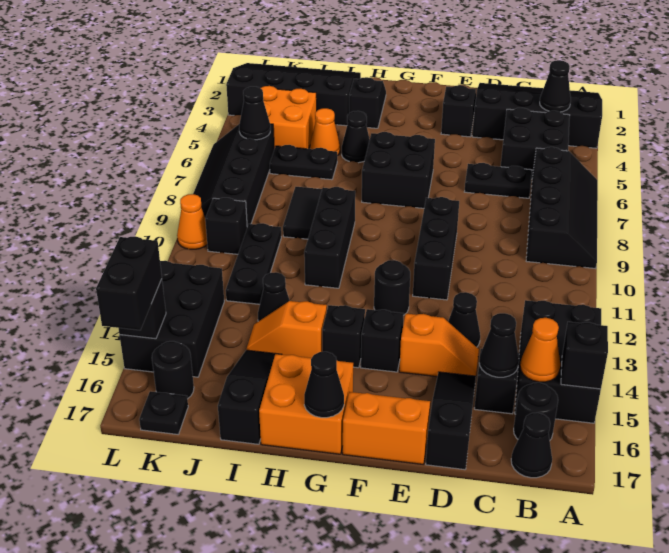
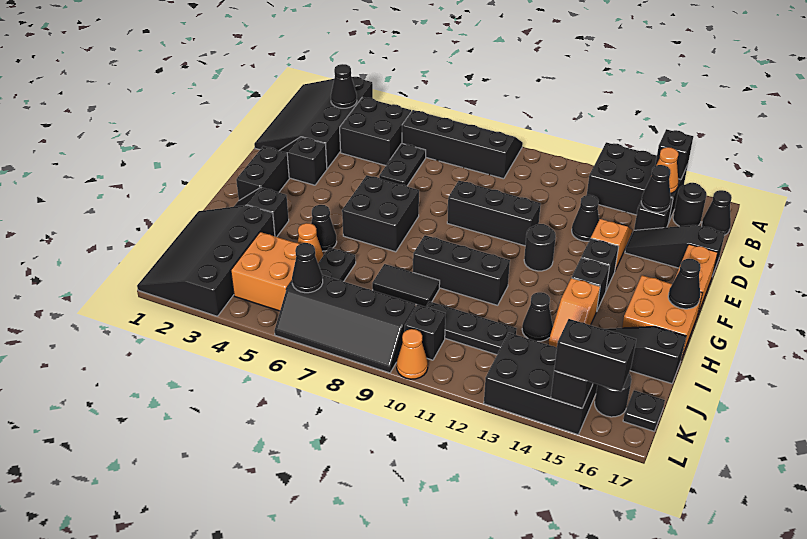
none -> black brick F2:G2 level 1

